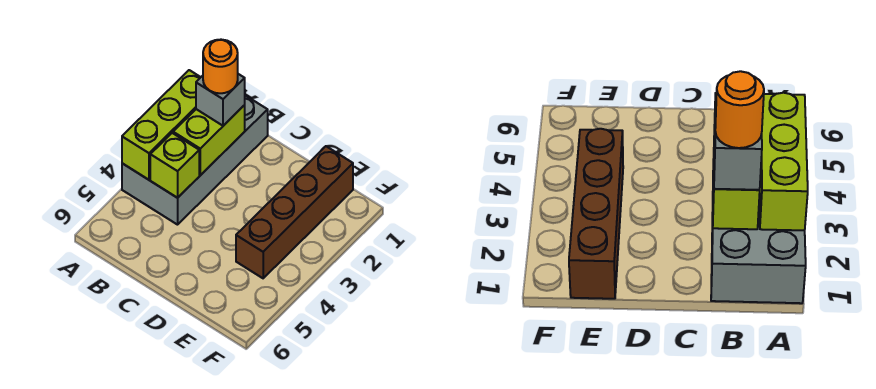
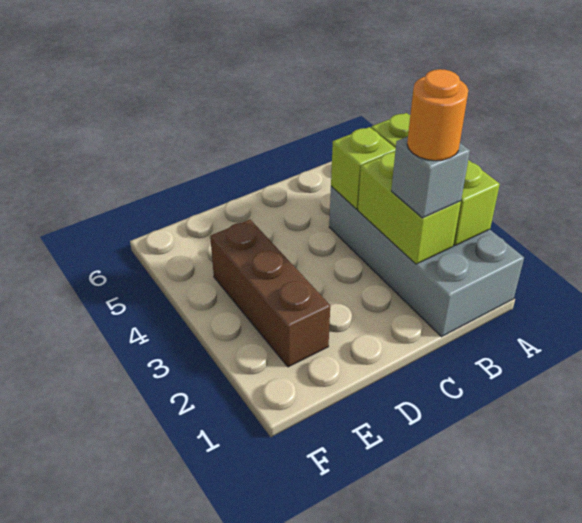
brown brick E1:E4 level 1 -> brown brick E2:E4 level 1

